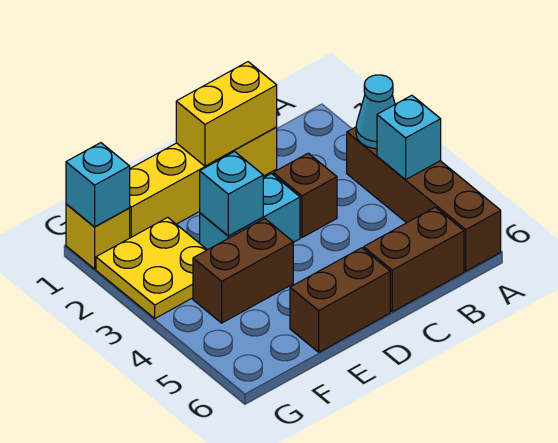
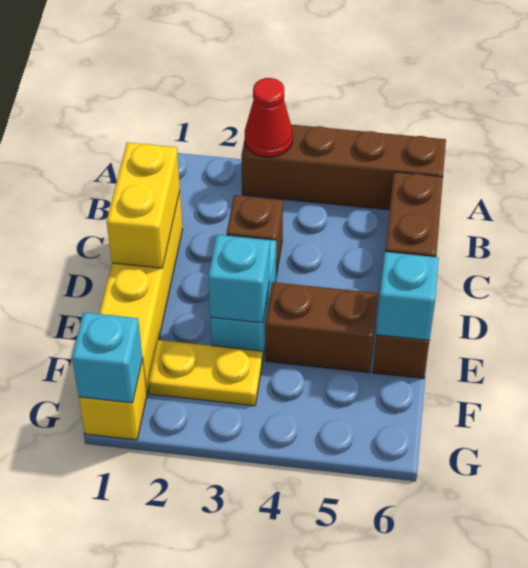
cyan cone A3 level 2 -> red cone A3 level 2
cyan brick A4 level 2 -> cyan brick E6 level 2
brown brick E4:F4 level 1 -> brown brick E4:E5 level 1
yellow plate F2:G3 level 1 -> yellow plate F2:F3 level 1

